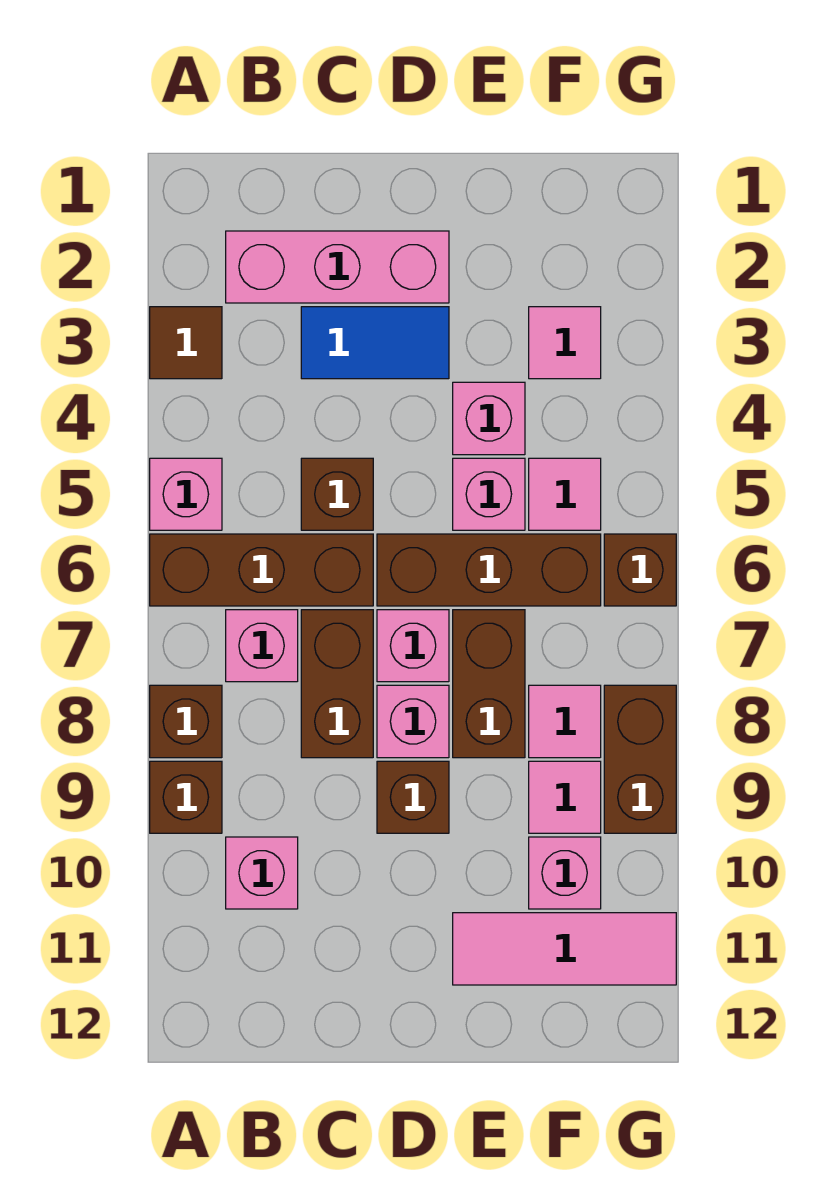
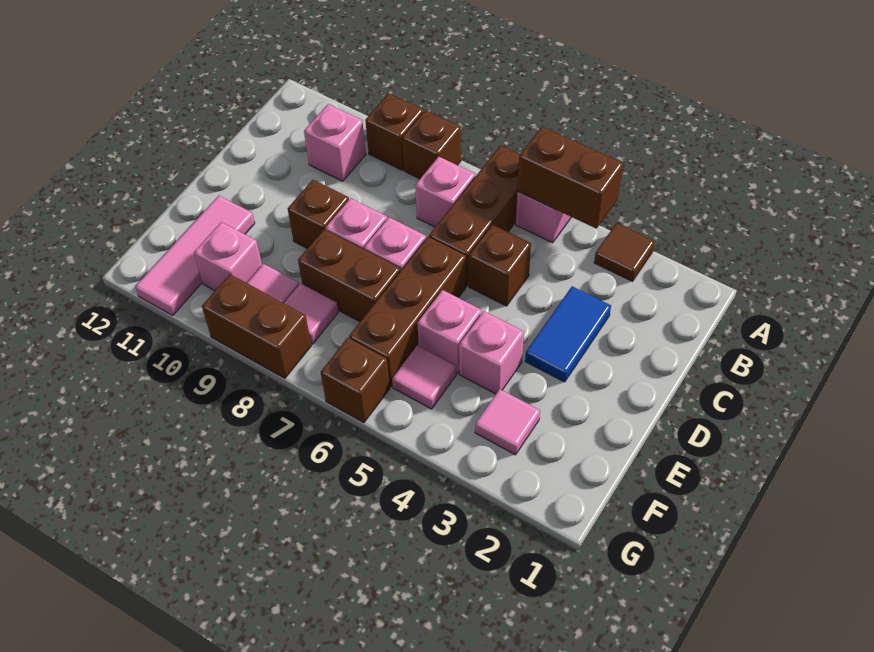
pink brick B2:D2 level 1 -> none
brown brick C7:C8 level 1 -> brown brick A4:A5 level 2

